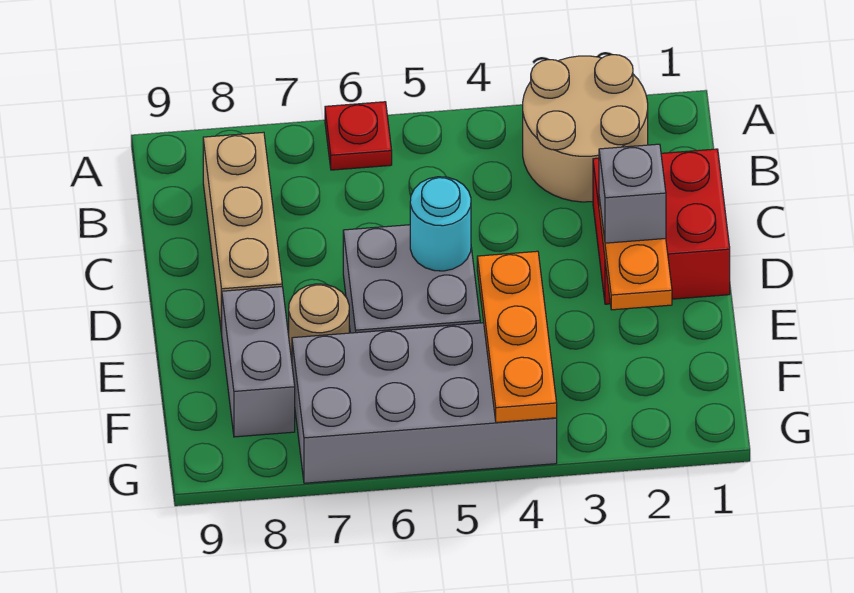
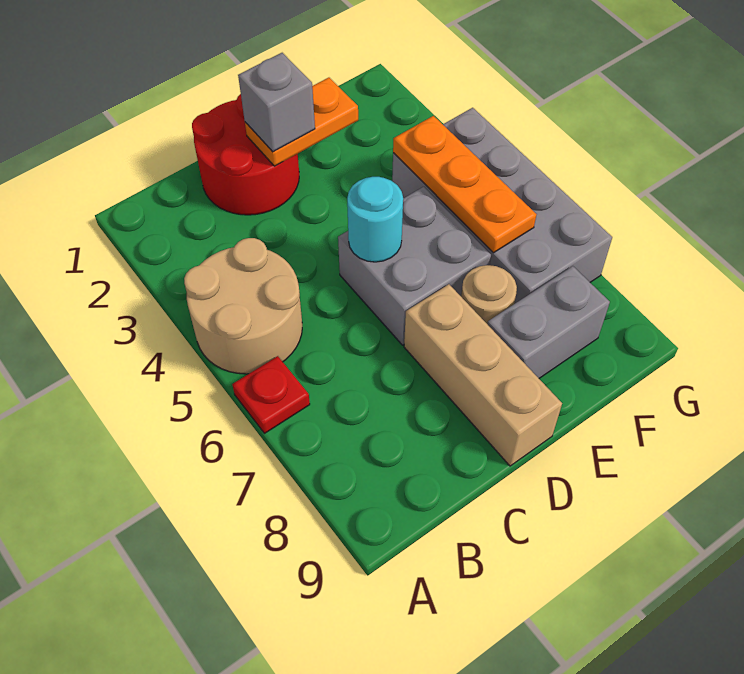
tan round brick A2:B3 level 1 -> tan round brick A4:B5 level 1
tan brick B8:D8 level 1 -> tan brick D7:D9 level 1
red brick C1:D2 level 1 -> red round brick C1:D2 level 1
orange plate E4:G4 level 2 -> orange plate F4:F6 level 2

